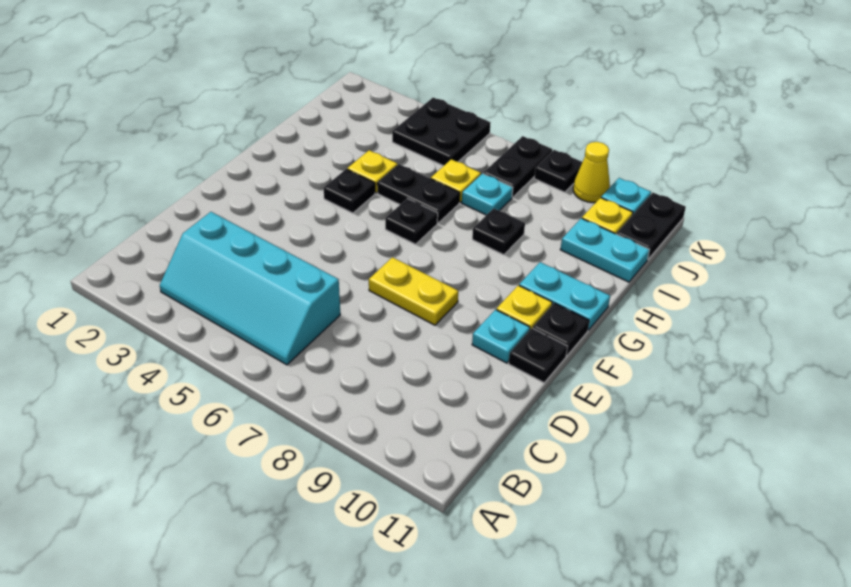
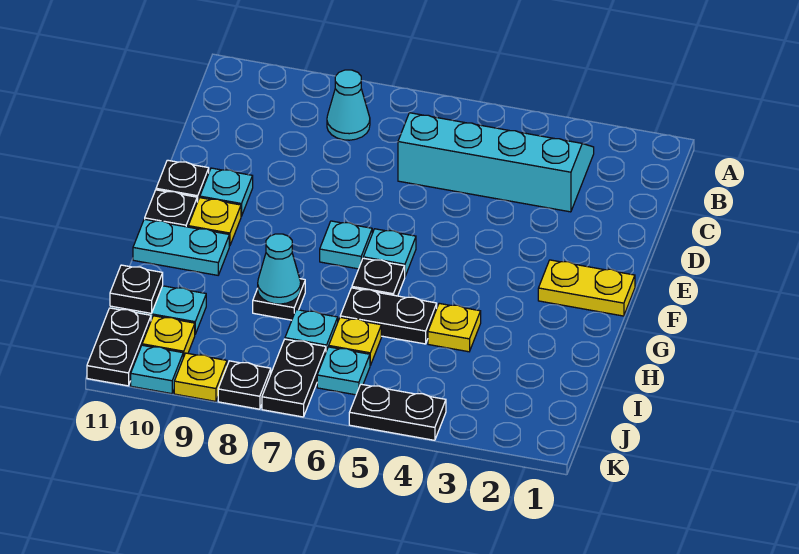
none -> cyan cone B8 level 1
yellow plate E7:E8 level 1 -> yellow plate F1:F2 level 1
none -> cyan plate F6 level 1
none -> cyan plate F7 level 1
black plate G4 level 1 -> black plate I11 level 2
none -> cyan cone H8 level 2
black plate J4:K5 level 1 -> black plate K4:K5 level 1
none -> cyan plate J6 level 1
yellow cone K9 level 1 -> yellow plate K9 level 1

